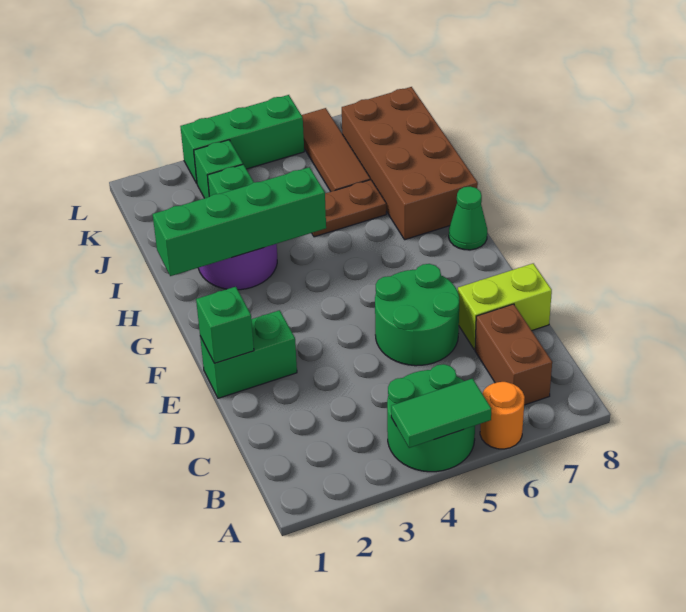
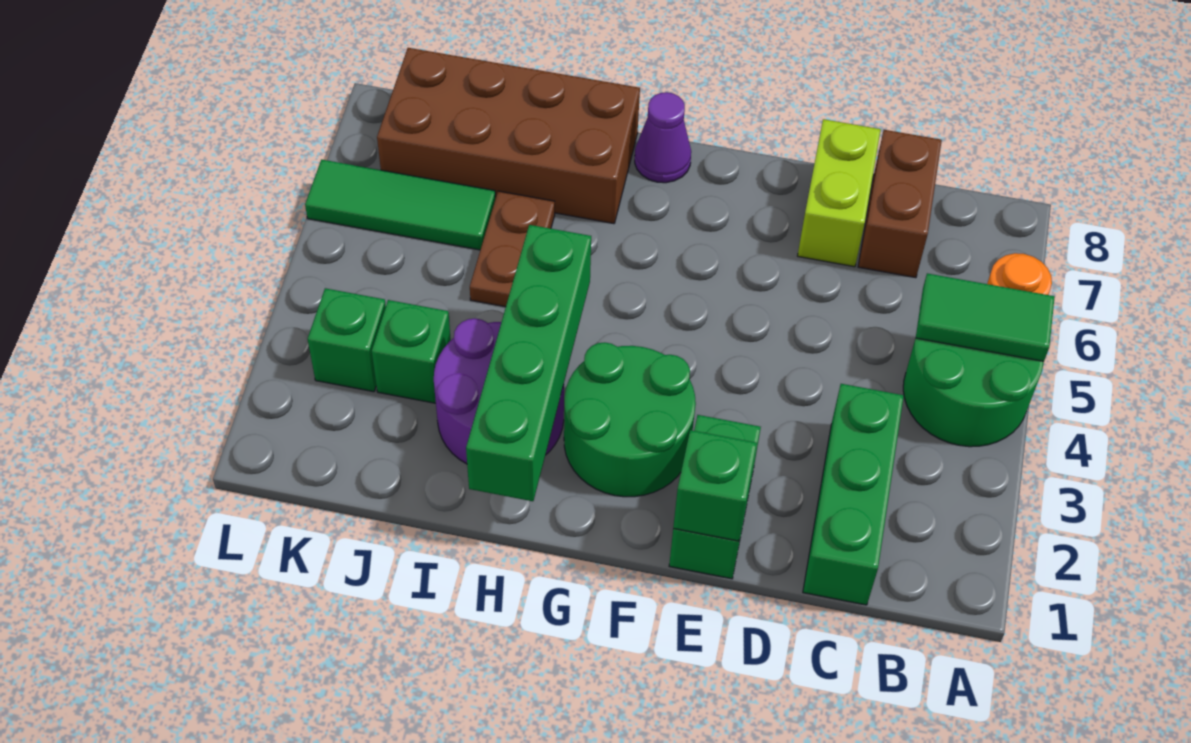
green tile A4:A5 level 2 -> green tile A5:B5 level 2
brown brick B7:C7 level 1 -> brown brick C7:C8 level 1
green round brick D5:E6 level 1 -> green round brick F2:G3 level 1
green cone G8 level 1 -> purple cone G8 level 1
brown tile J6:L6 level 1 -> green tile J6:L6 level 1
green brick L3:L5 level 1 -> green brick C1:C3 level 1

